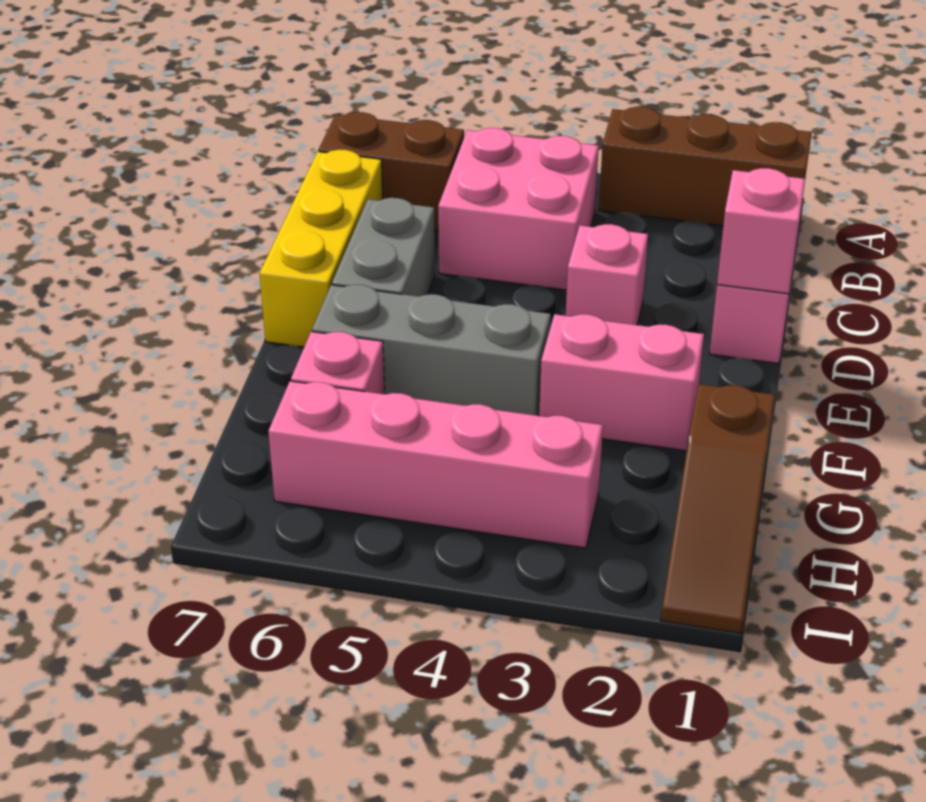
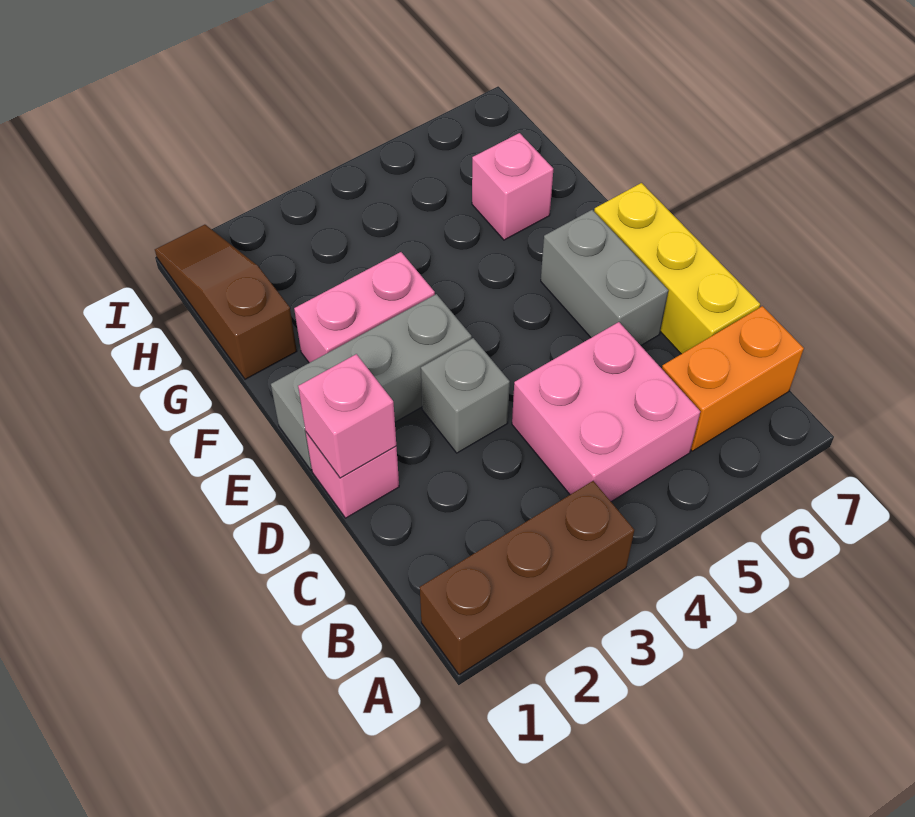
brown brick B6:B7 level 1 -> orange brick B6:B7 level 1
pink brick D3 level 1 -> grey brick D3 level 1
grey brick F4:F6 level 1 -> grey brick E1:E3 level 1
pink brick H3:H6 level 1 -> none

